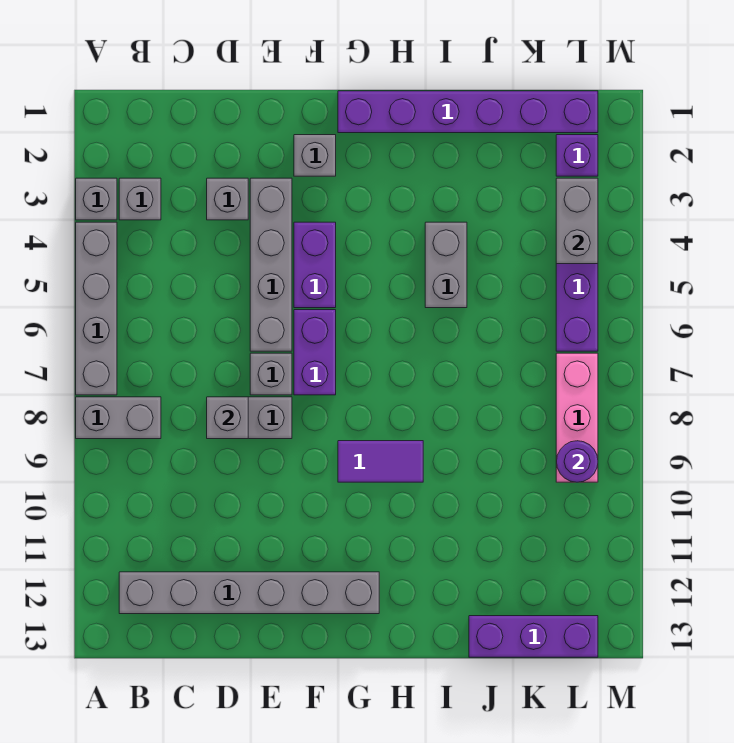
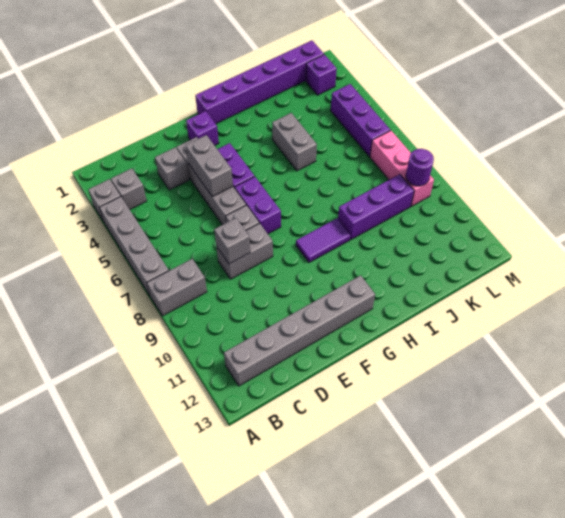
grey brick F2 level 1 -> purple brick F2 level 1
purple brick J13:L13 level 1 -> purple brick I9:K9 level 1
grey brick L3:L4 level 2 -> grey brick E4:E5 level 2

